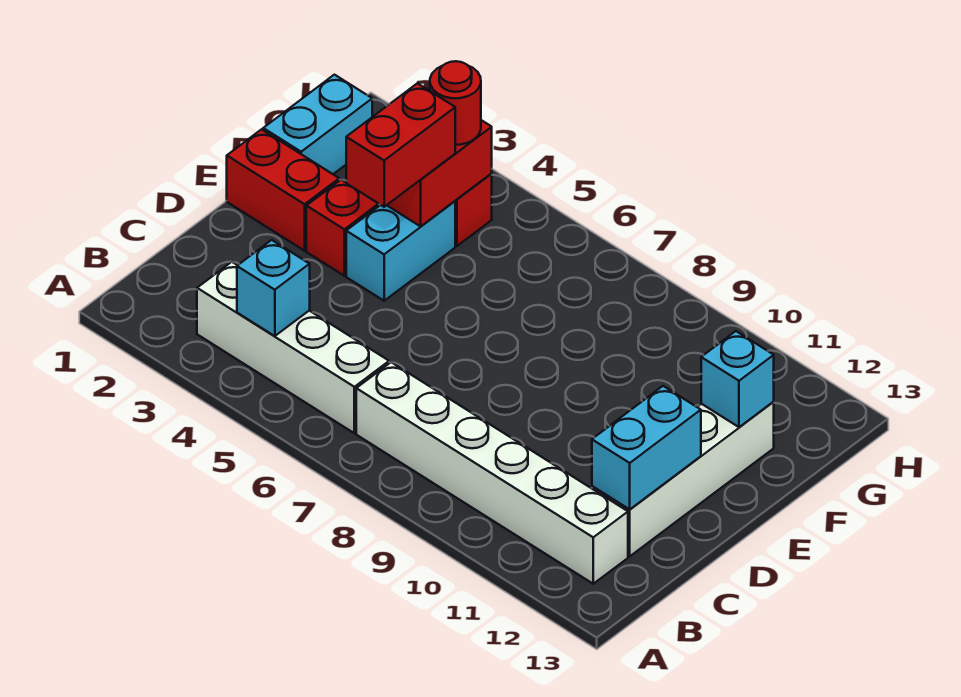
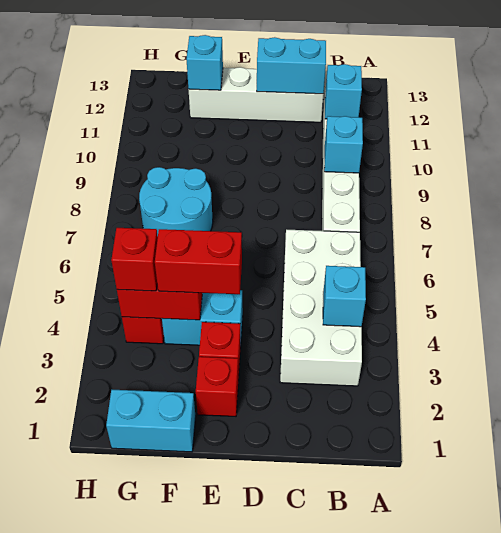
white brick B3:B6 level 1 -> white brick B3:C6 level 1
none -> cyan brick B9 level 2
none -> cyan brick B11 level 2
red brick E1:E2 level 1 -> red brick E2 level 1
none -> cyan round brick F7:G8 level 1
red round brick G4 level 3 -> red brick G4 level 3

